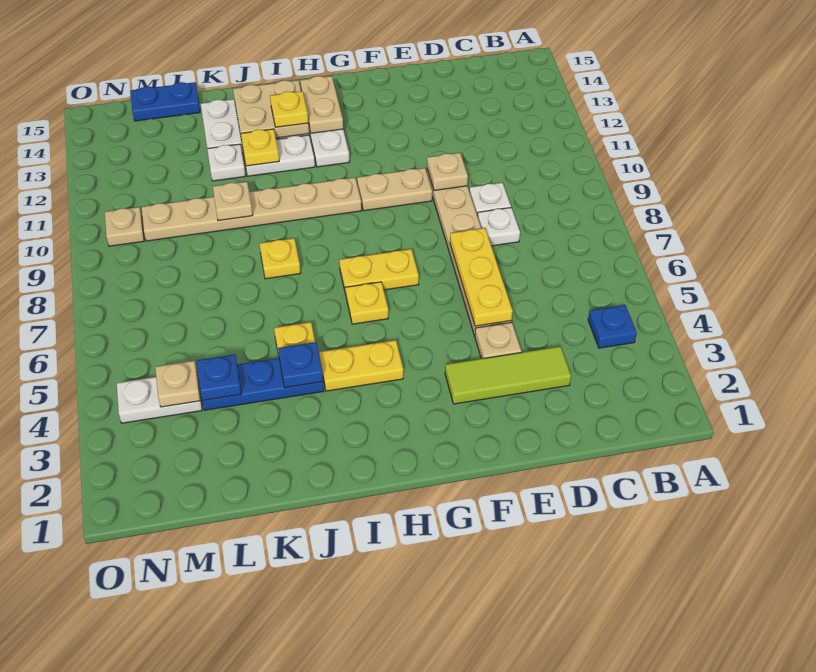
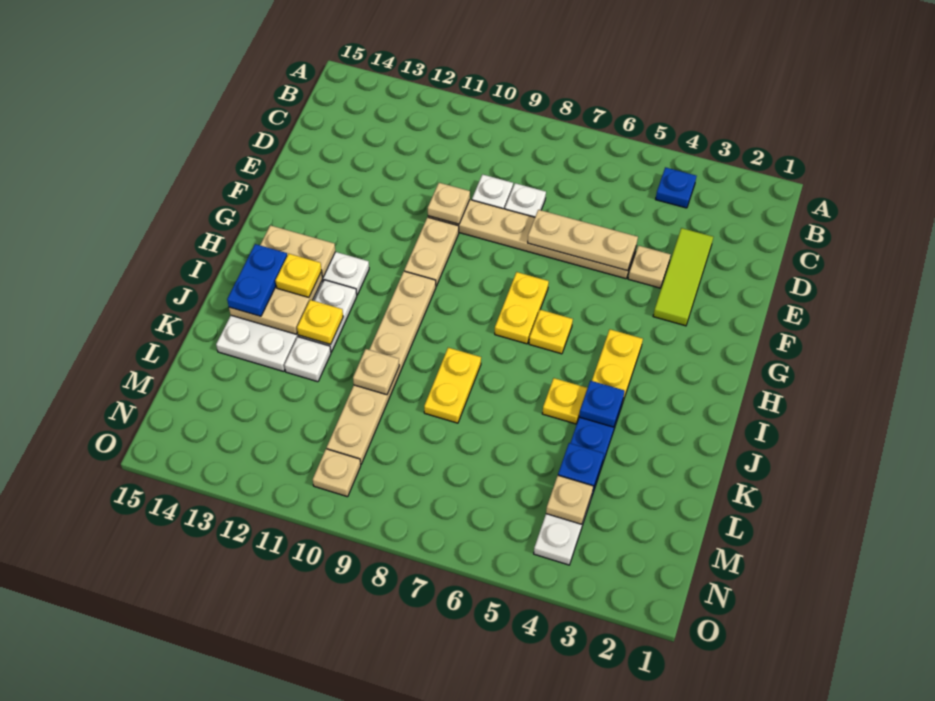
yellow plate E5:E7 level 2 -> tan plate E5:E7 level 2
yellow plate J8 level 1 -> yellow plate J8:K8 level 1
blue plate L15:M15 level 1 -> blue plate I14:J14 level 3

